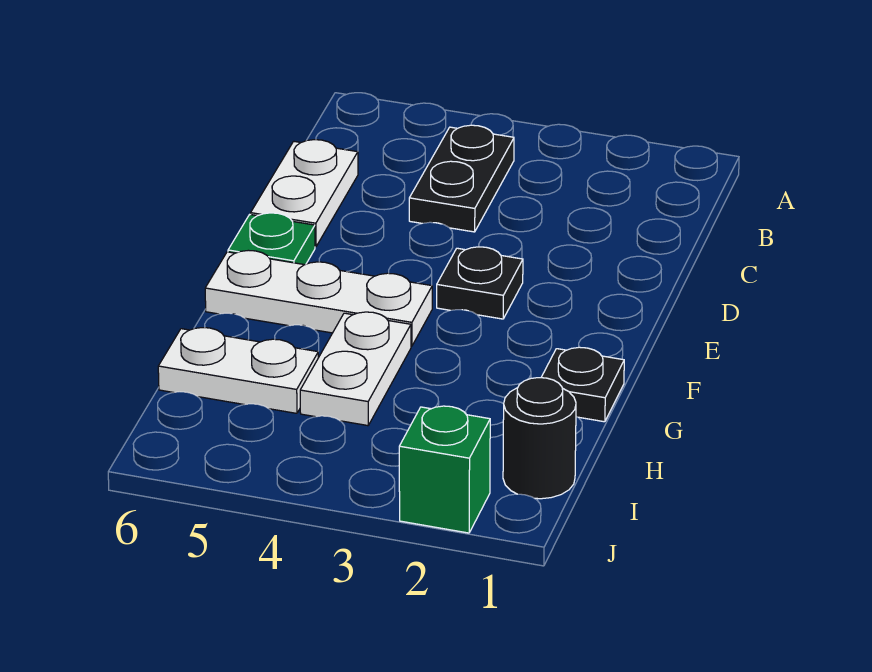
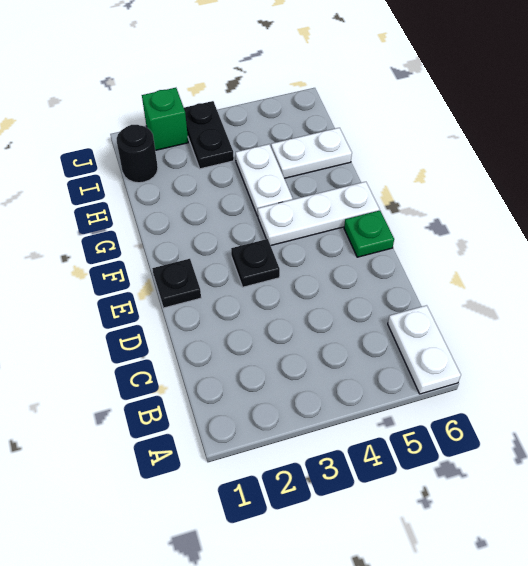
black plate B4:C4 level 1 -> black plate I3:J3 level 1
white plate C6:D6 level 1 -> white plate A6:B6 level 1
black plate G1 level 1 -> black plate E1 level 1

